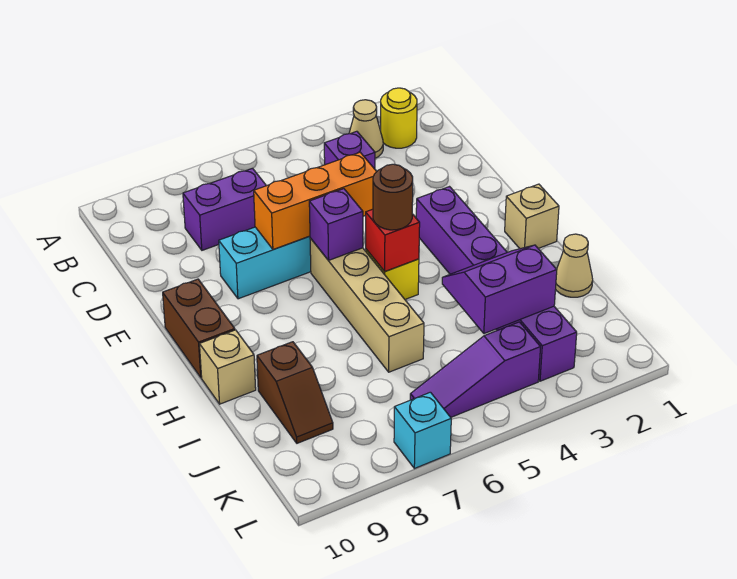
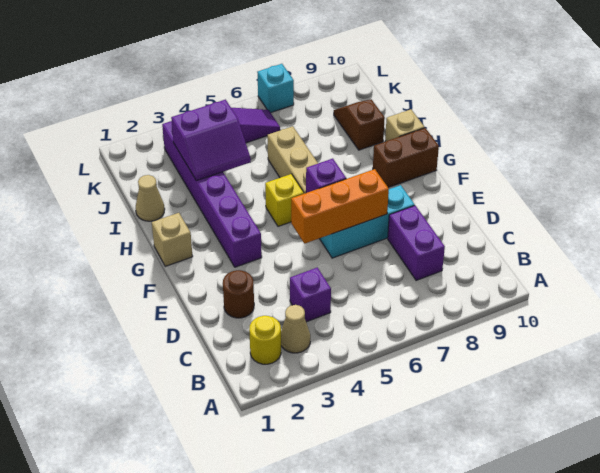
purple brick C7:C8 level 1 -> purple brick C8:D8 level 1
brown brick F10:G10 level 1 -> brown brick G9:G10 level 1
red brick G5 level 2 -> none
brown round brick G5 level 3 -> brown round brick D2 level 1

